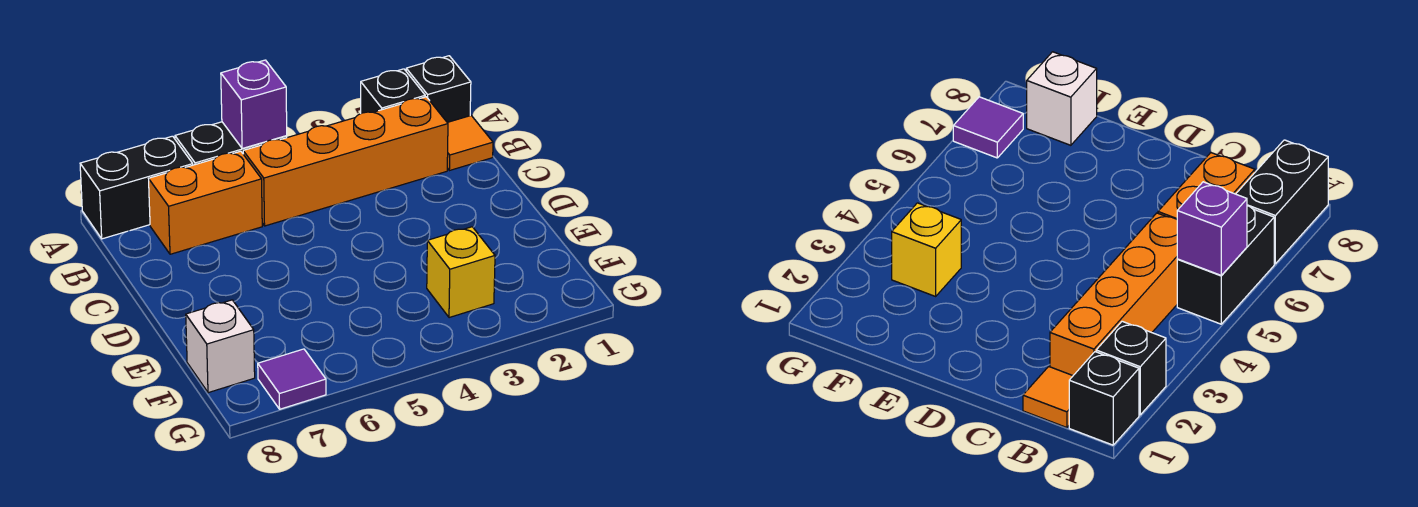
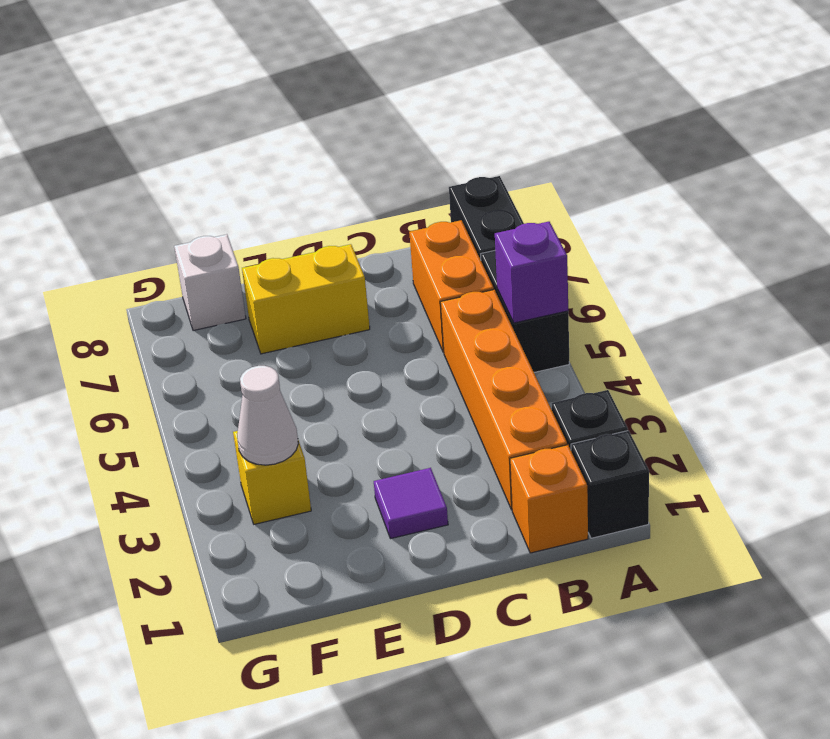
orange tile B1 level 1 -> orange brick B1 level 1
none -> yellow brick D7:E7 level 1
none -> white cone F3 level 2
purple tile G7 level 1 -> purple tile D2 level 1

